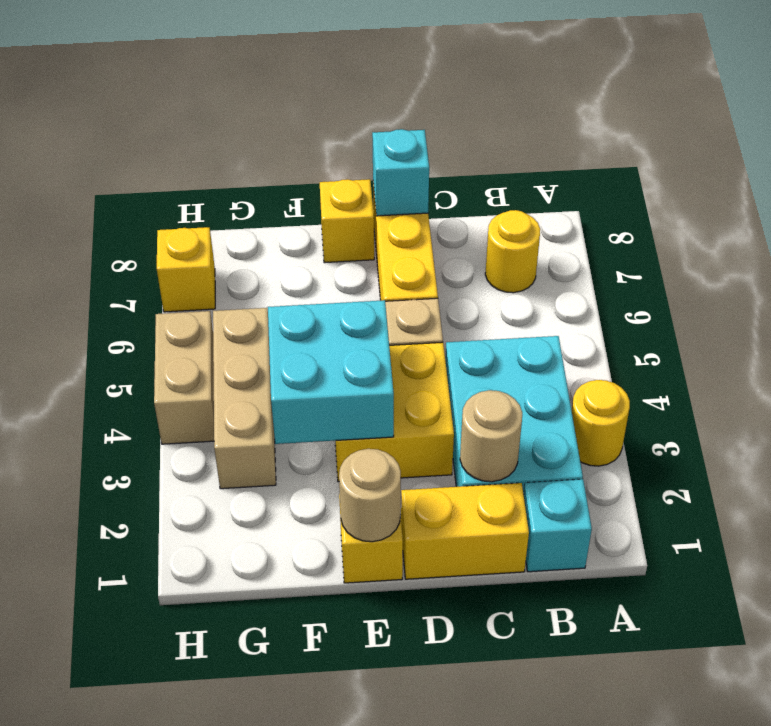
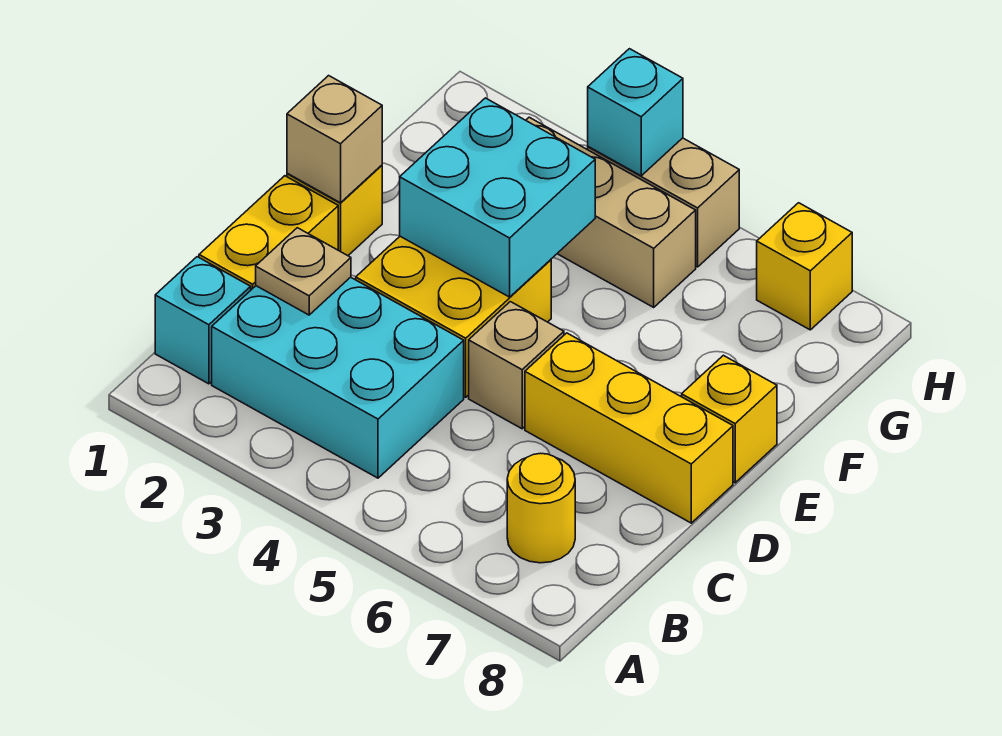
yellow round brick A3 level 1 -> none
tan round brick C2 level 2 -> tan plate C2 level 2
cyan brick D8 level 2 -> cyan brick H4 level 2
tan round brick E1 level 2 -> tan brick E1 level 2

